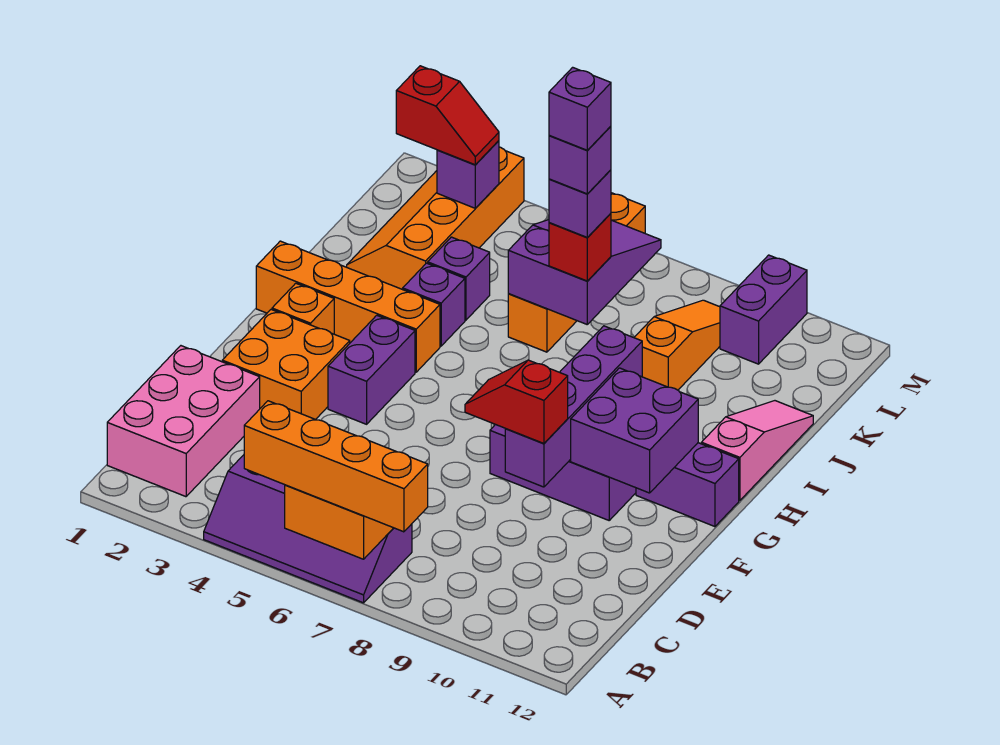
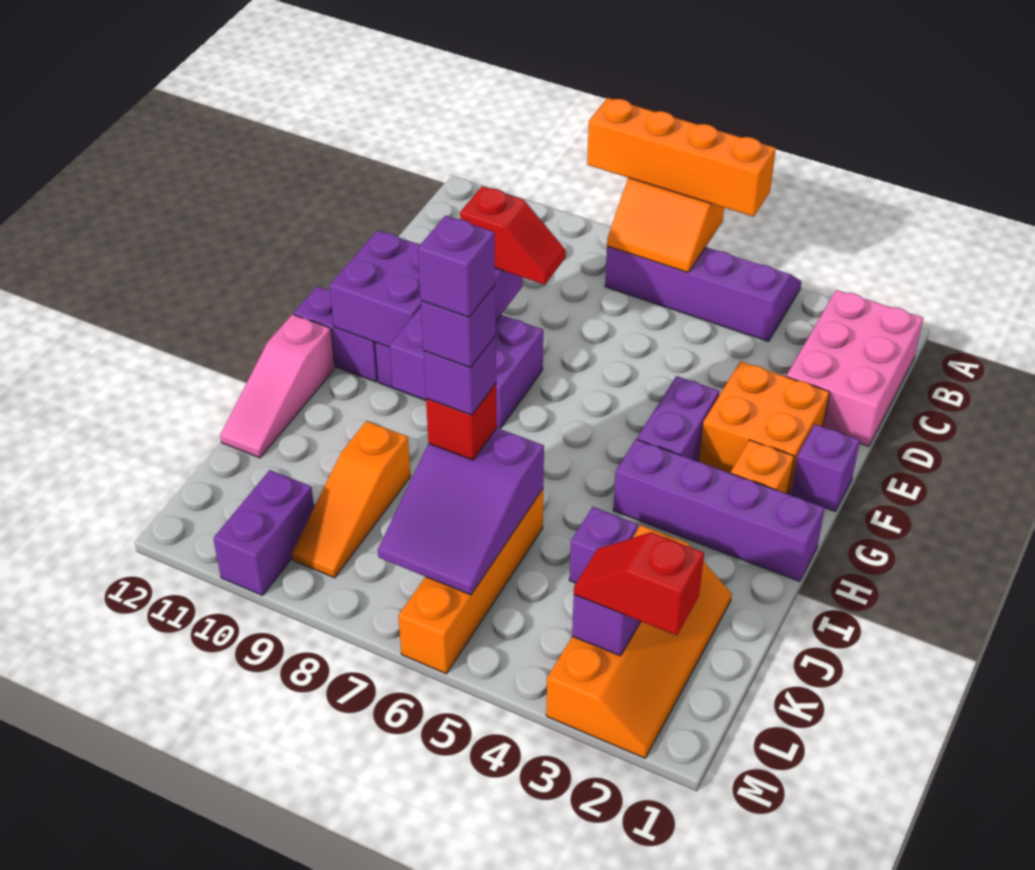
orange brick H1:H4 level 1 -> purple brick H1:H4 level 1
purple brick I4 level 1 -> purple brick F1 level 1

